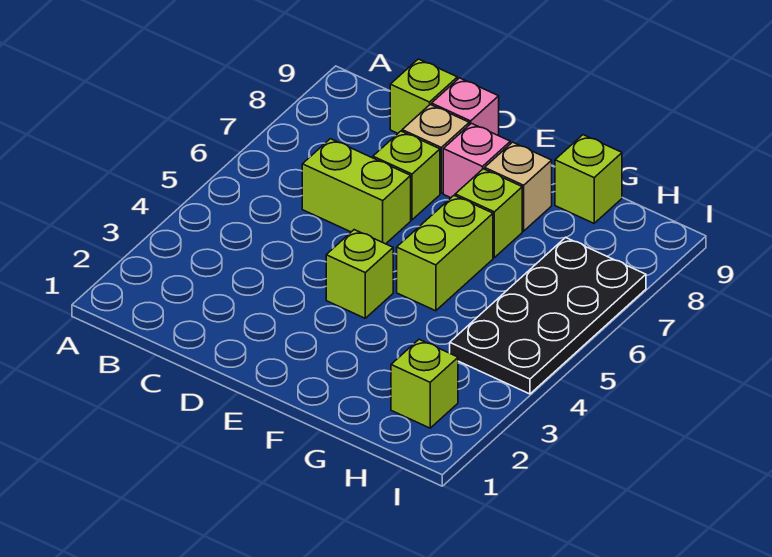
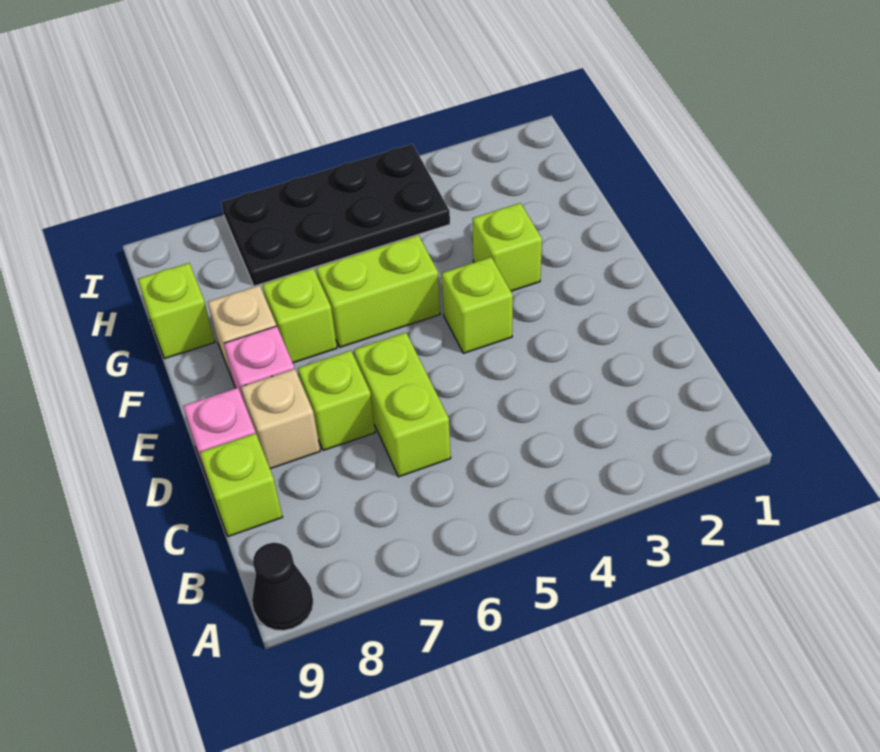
none -> black cone A9 level 1
lime brick H2 level 1 -> lime brick F3 level 1

